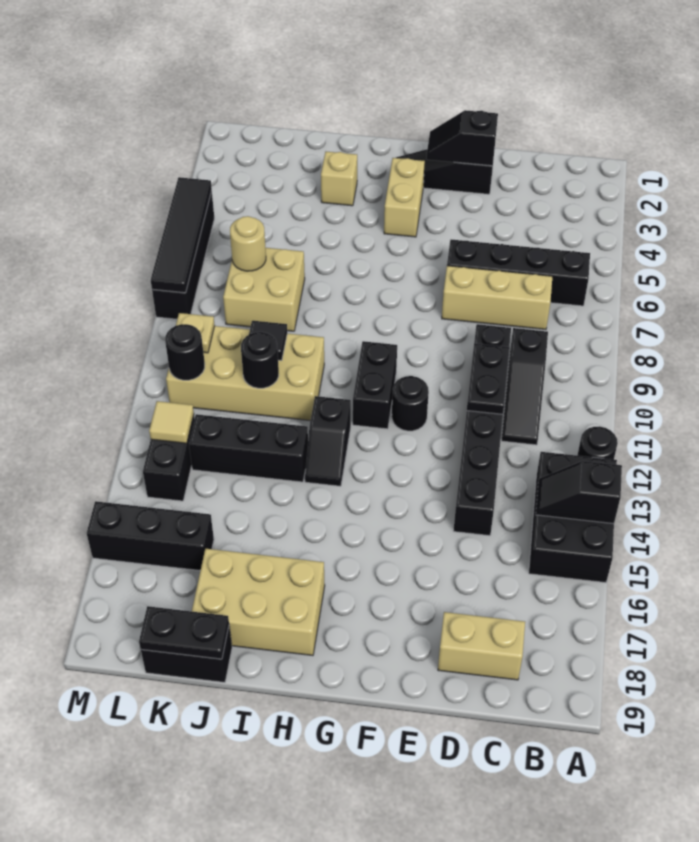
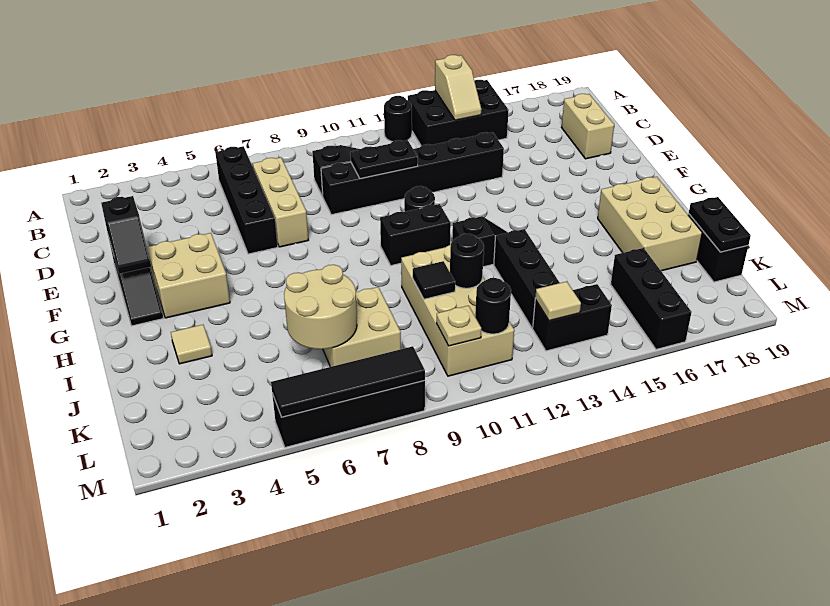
black slope A14:B14 level 2 top A -> tan slope A14:B14 level 2 top A
tan brick G3:G4 level 1 -> tan brick F3:G4 level 1
tan brick I3 level 1 -> tan tile I3 level 1
tan round brick K7 level 2 -> tan round brick J6:K7 level 2

